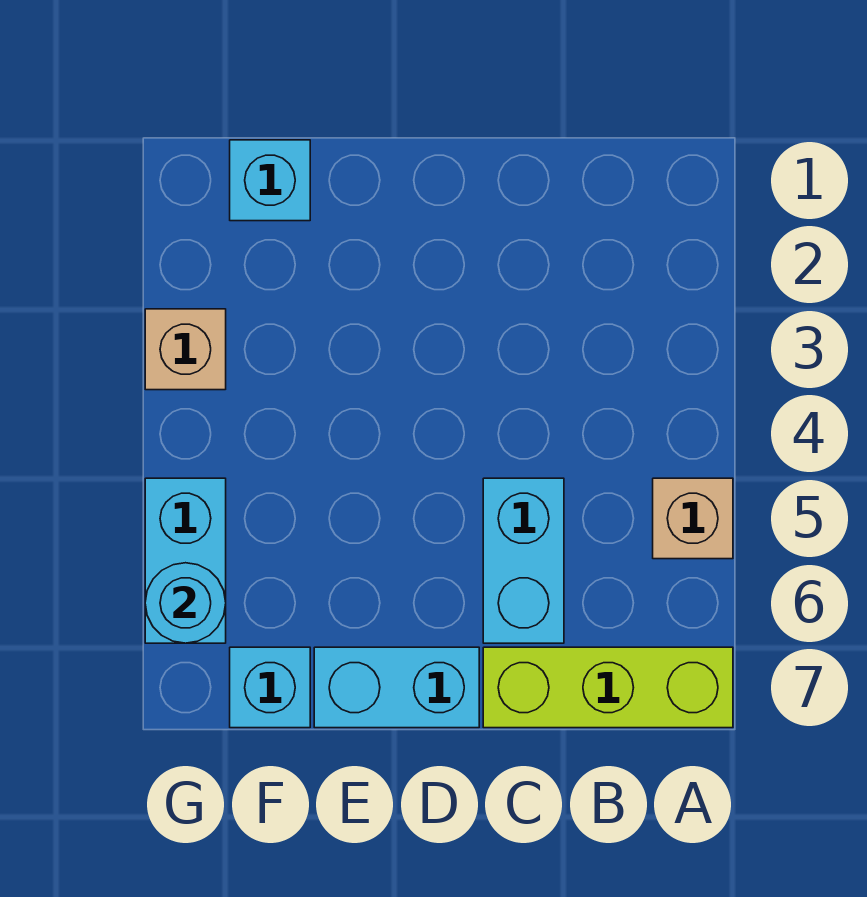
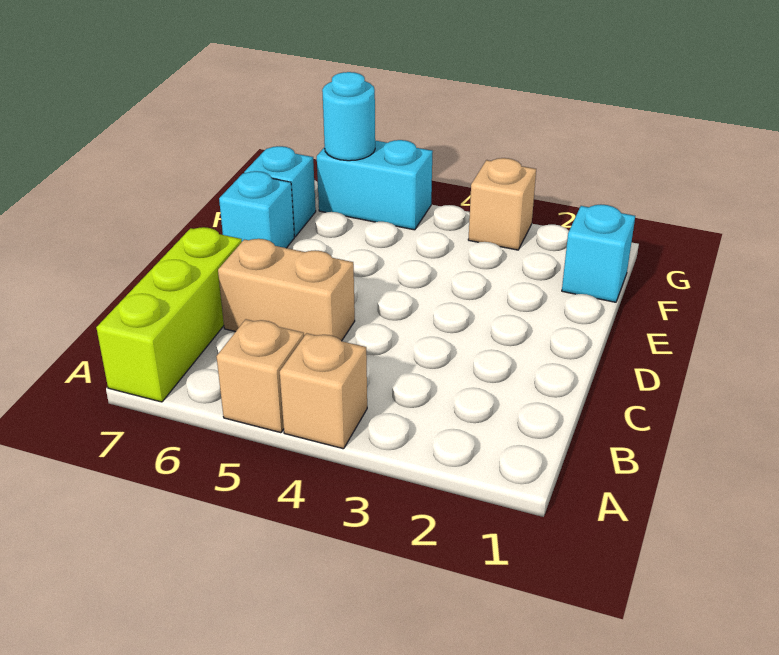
none -> tan brick A4 level 1
cyan brick C5:C6 level 1 -> tan brick C5:C6 level 1
cyan brick D7:E7 level 1 -> cyan brick E7 level 1

